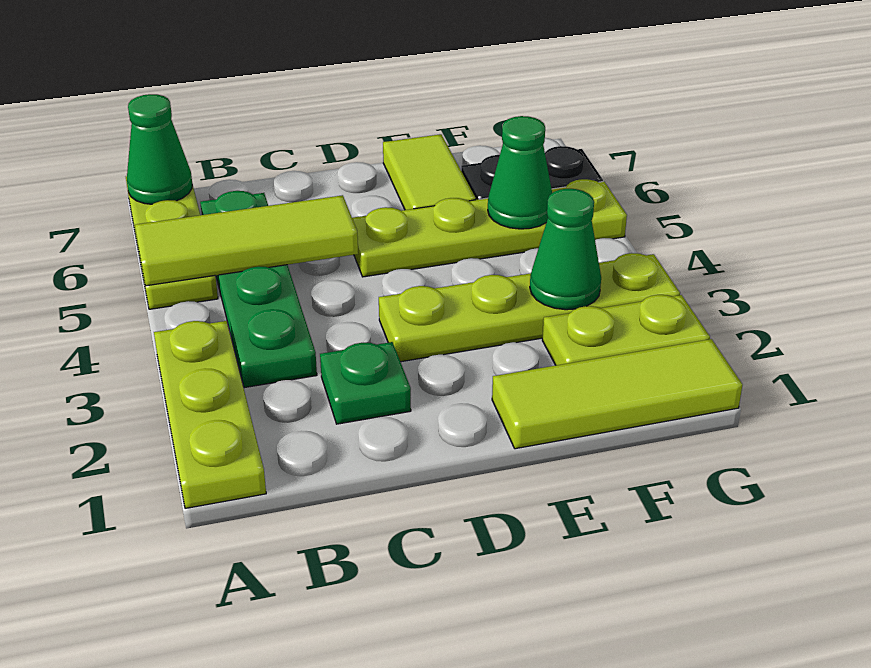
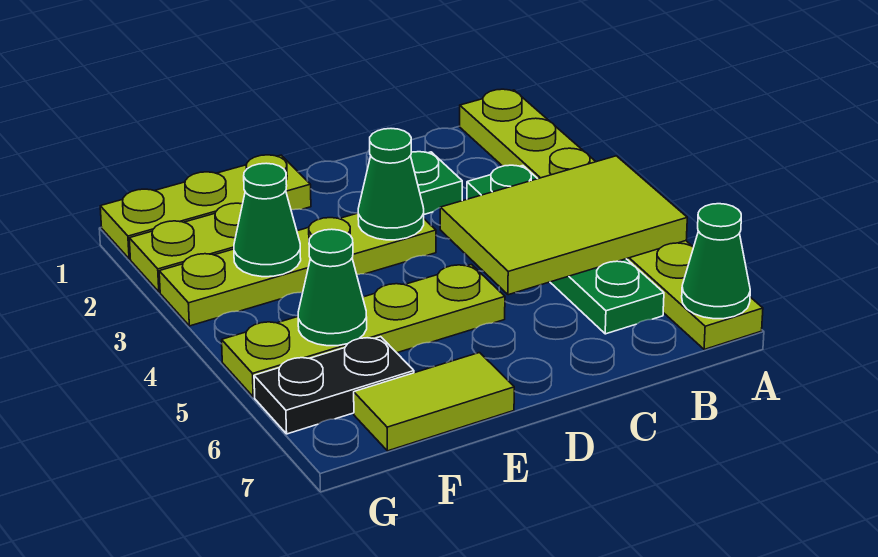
lime tile A5:C5 level 2 -> lime tile A4:C5 level 2
none -> green cone D3 level 2
lime tile E1:G1 level 1 -> lime plate E1:G1 level 1
lime tile E6:E7 level 1 -> lime tile E7:F7 level 1

